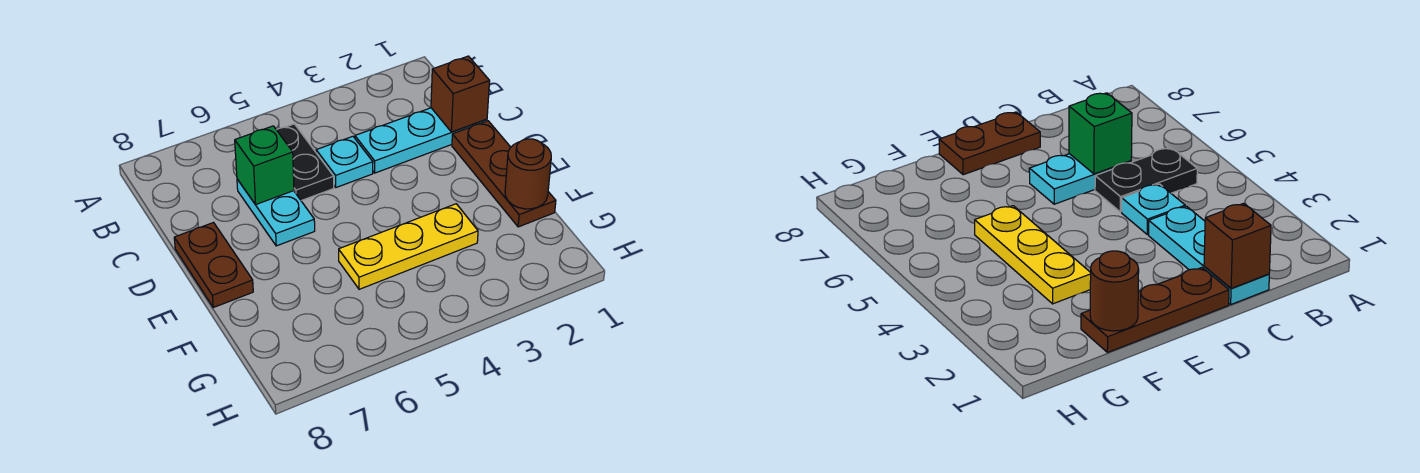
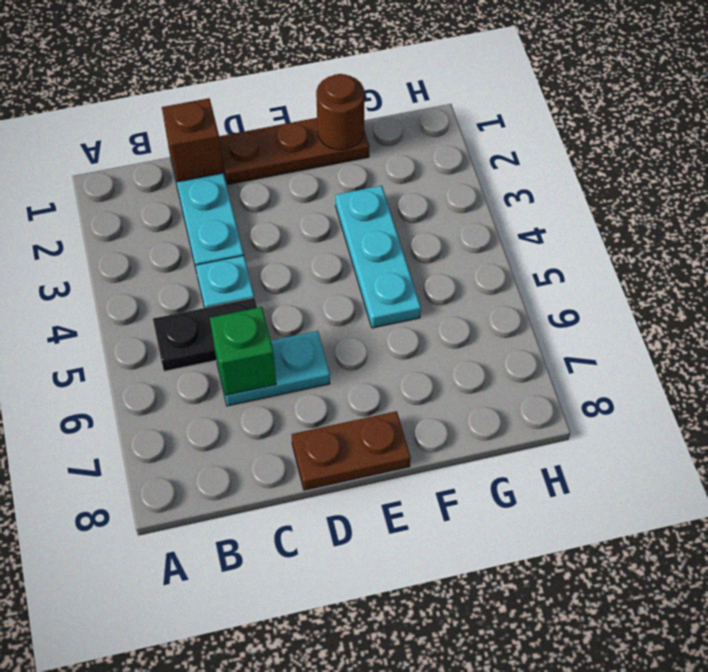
yellow plate F3:F5 level 1 -> cyan plate F3:F5 level 1

